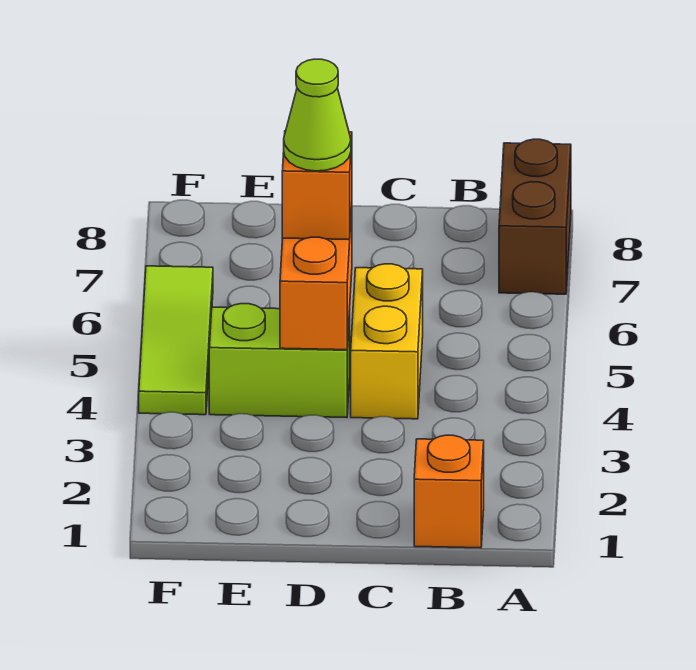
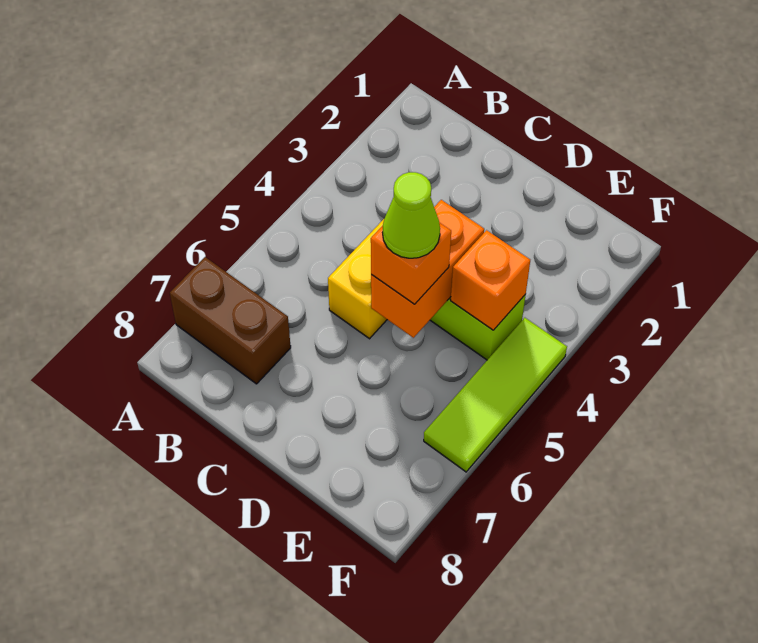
brown brick A7:A8 level 1 -> brown brick A7:B7 level 1
orange brick B1 level 1 -> orange brick E4 level 2

